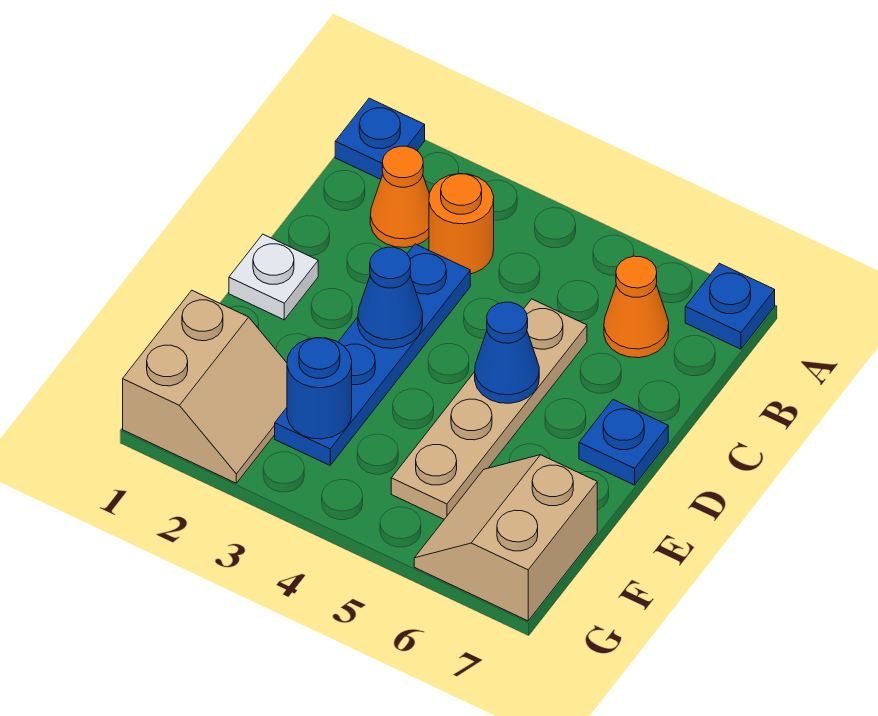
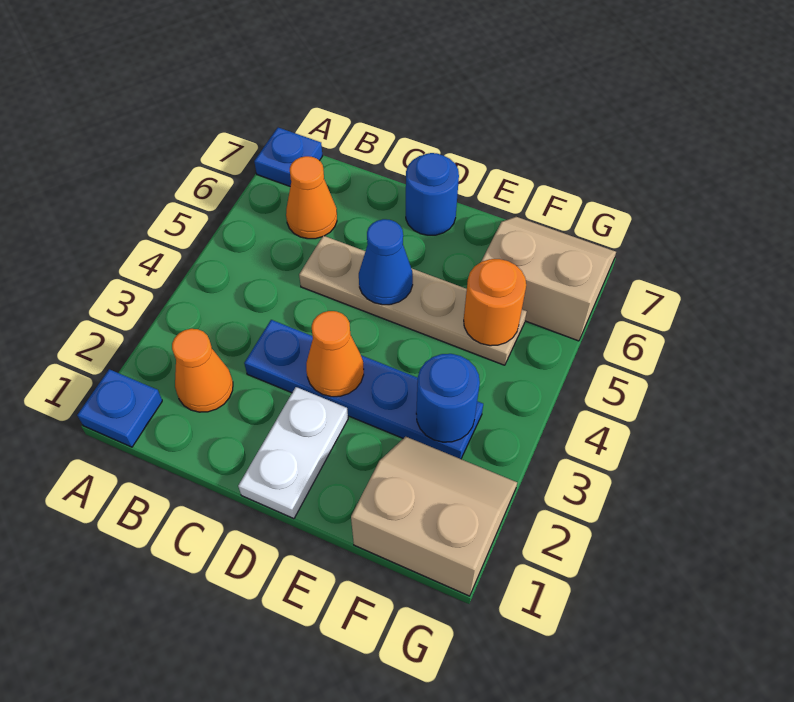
orange round brick B3 level 1 -> orange round brick F5 level 2
white plate D1 level 1 -> white plate D1:D2 level 1
blue cone D3 level 2 -> orange cone D3 level 2
blue plate D7 level 1 -> blue round brick D7 level 1
tan slope F6:G7 level 1 top 7 -> tan slope F6:G7 level 1 top 6

